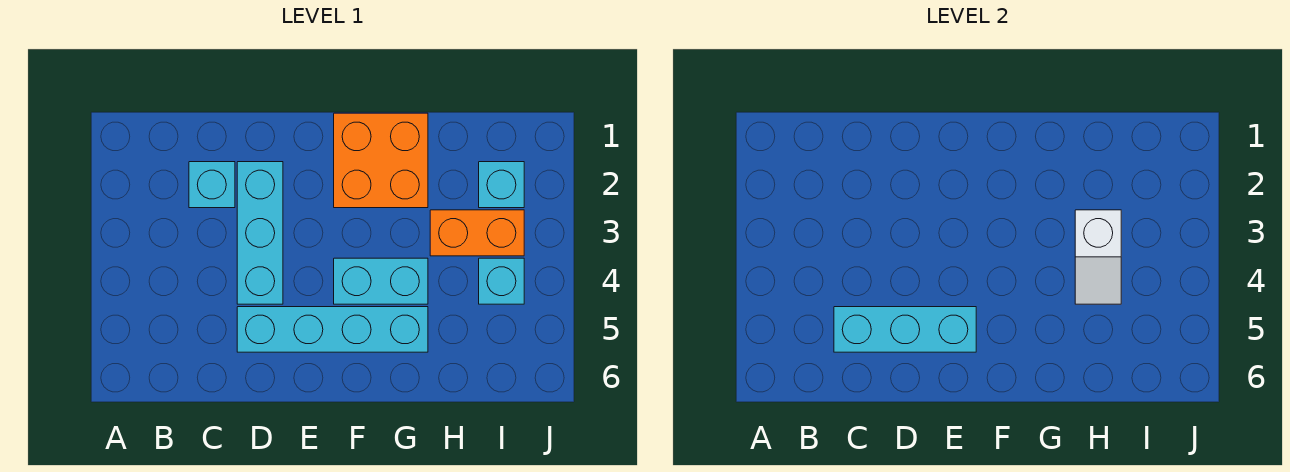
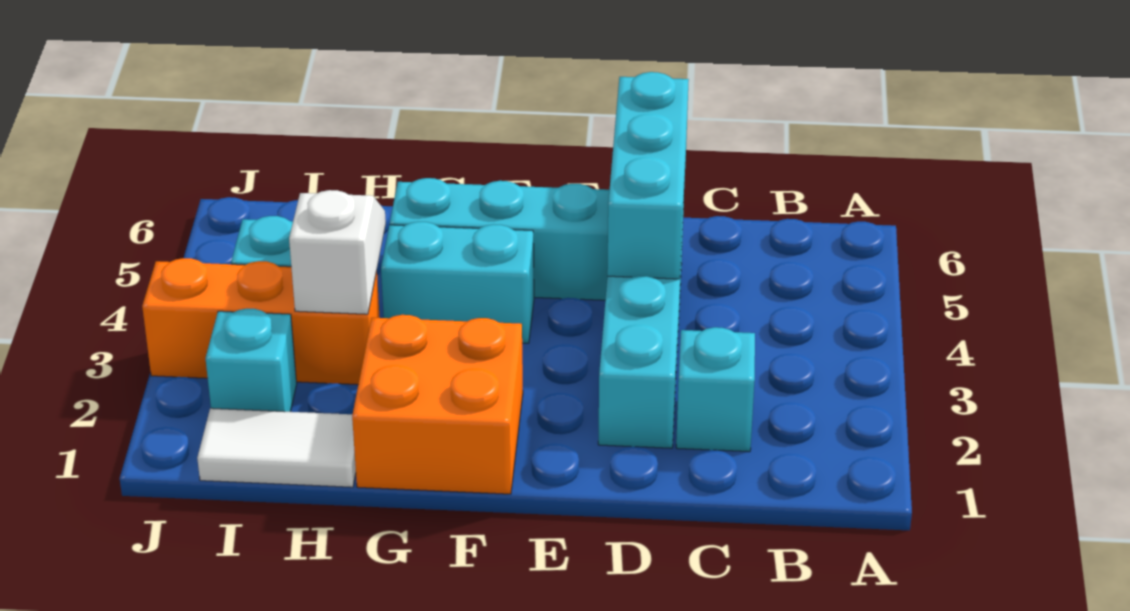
cyan brick C5:E5 level 2 -> cyan brick D4:D6 level 2
none -> white tile H1:I1 level 1
orange brick H3:I3 level 1 -> orange brick H3:J3 level 1

